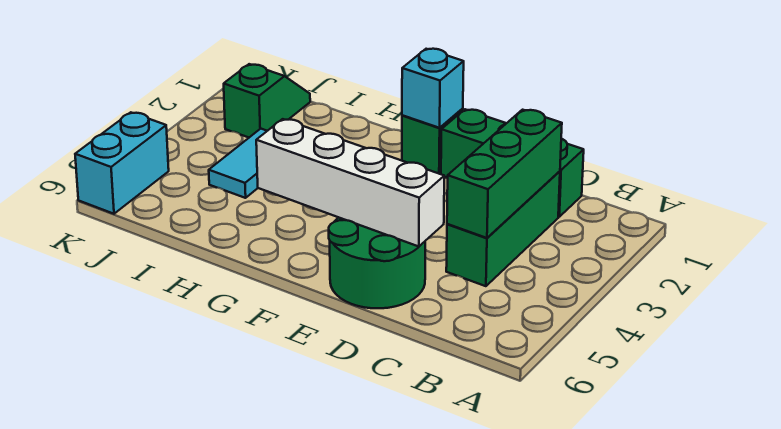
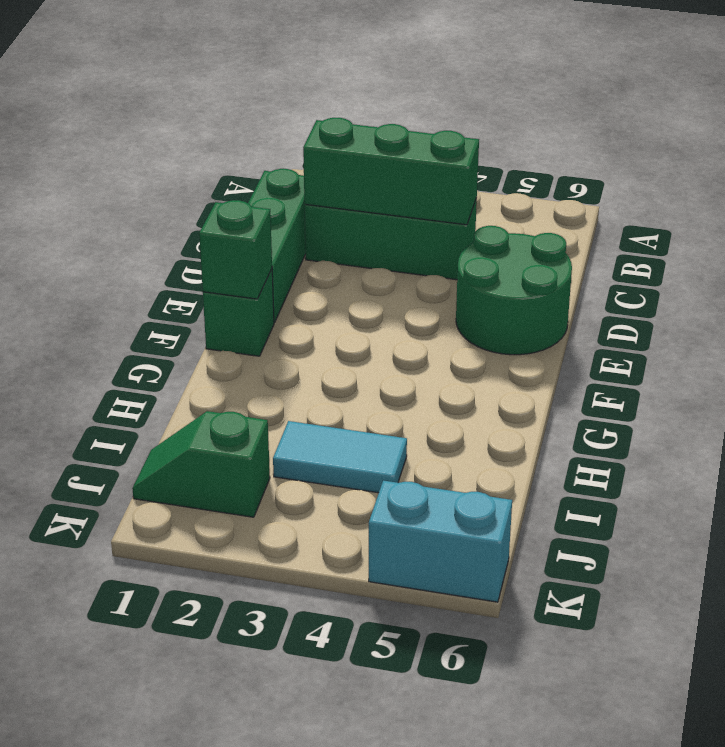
white brick D5:G5 level 2 -> none
cyan brick F1 level 2 -> green brick F1 level 2

